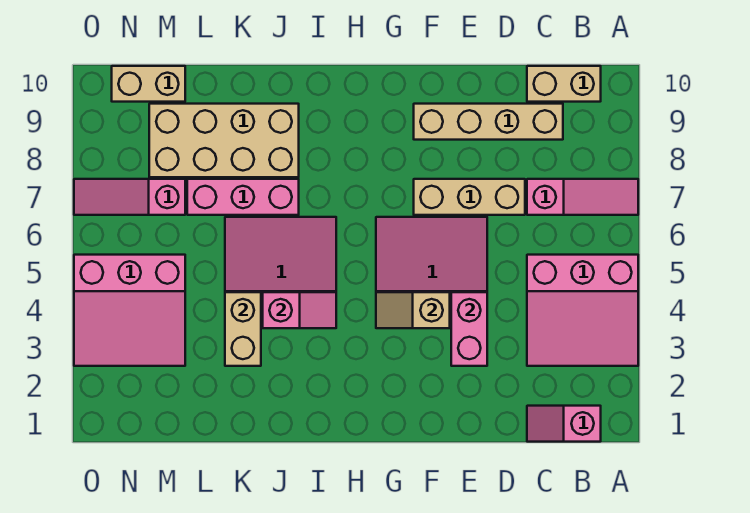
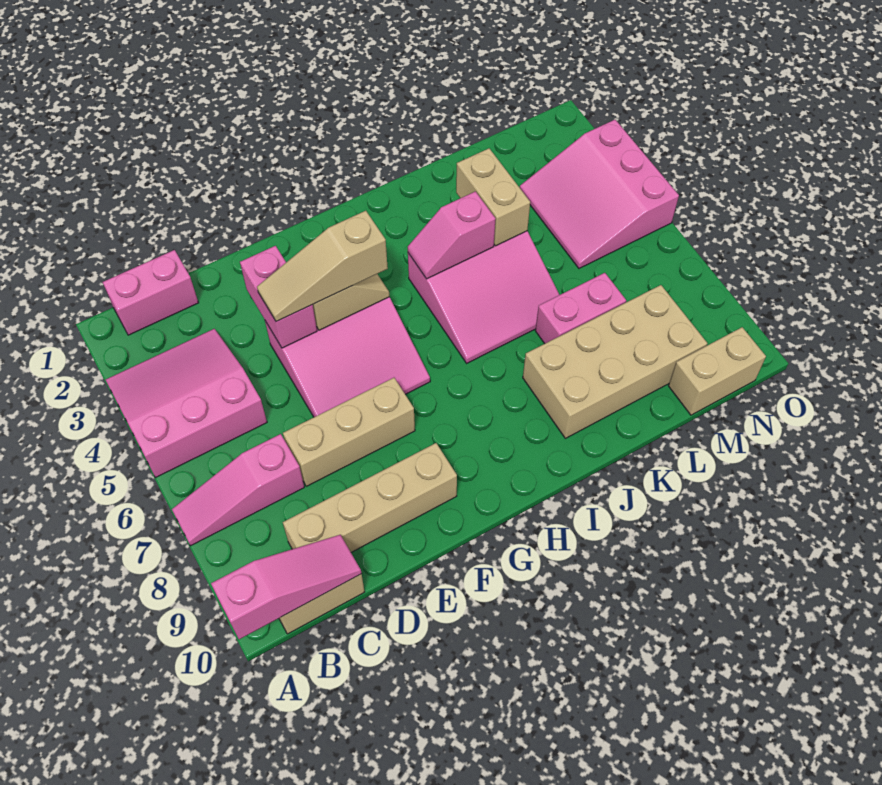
pink slope B1:C1 level 1 top B -> pink brick B1:C1 level 1
none -> tan slope E4:G4 level 3 top G
pink brick J7:L7 level 1 -> pink brick K7:L7 level 1
pink slope M3:O5 level 1 top 5 -> pink slope M3:O5 level 1 top O
pink slope M7:O7 level 1 top M -> pink slope A10:C10 level 2 top A

